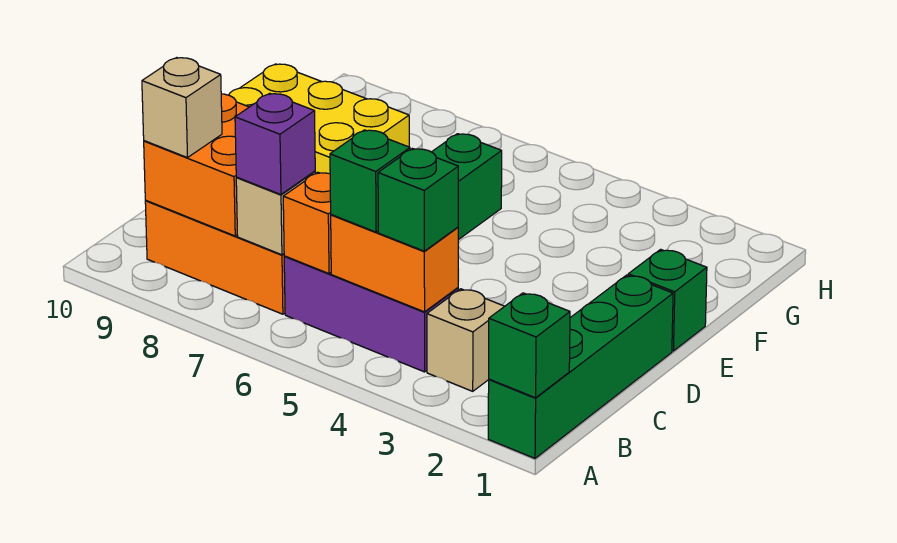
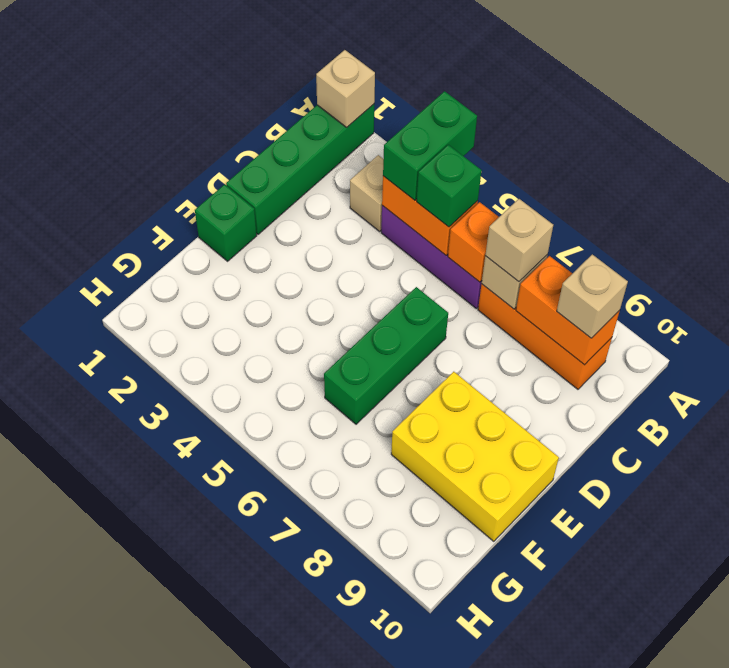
green brick A1 level 2 -> tan brick A1 level 2
green brick B4 level 3 -> green brick A4:B4 level 3
purple brick B7 level 3 -> tan brick B7 level 3
orange brick B8:C9 level 2 -> orange brick B8:B9 level 2

